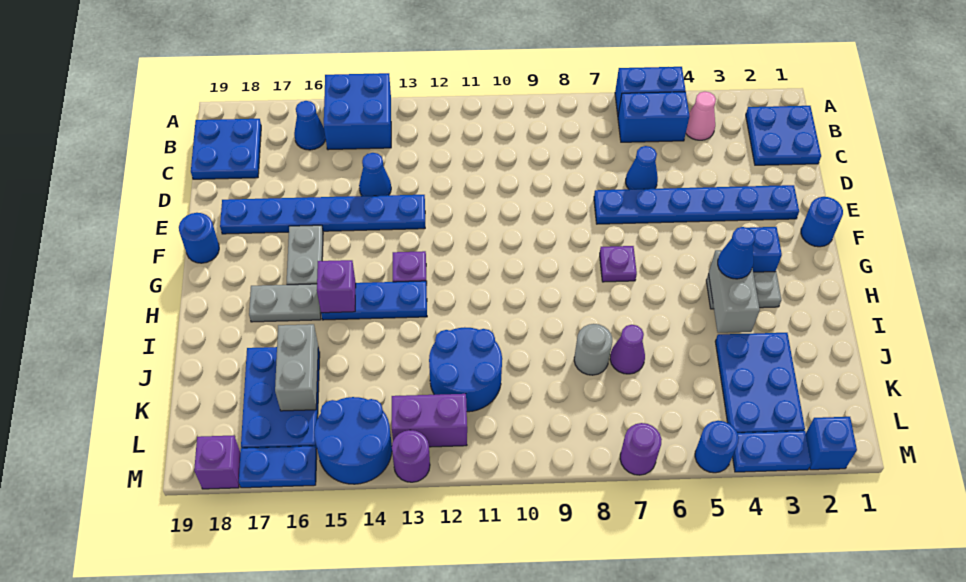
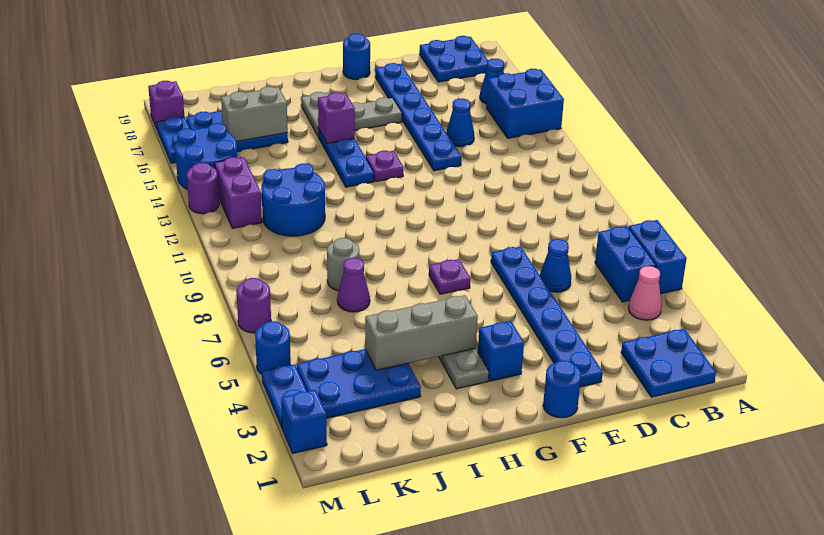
grey brick H4:I4 level 2 -> grey brick H4:J4 level 2
blue cone H4 level 3 -> none

